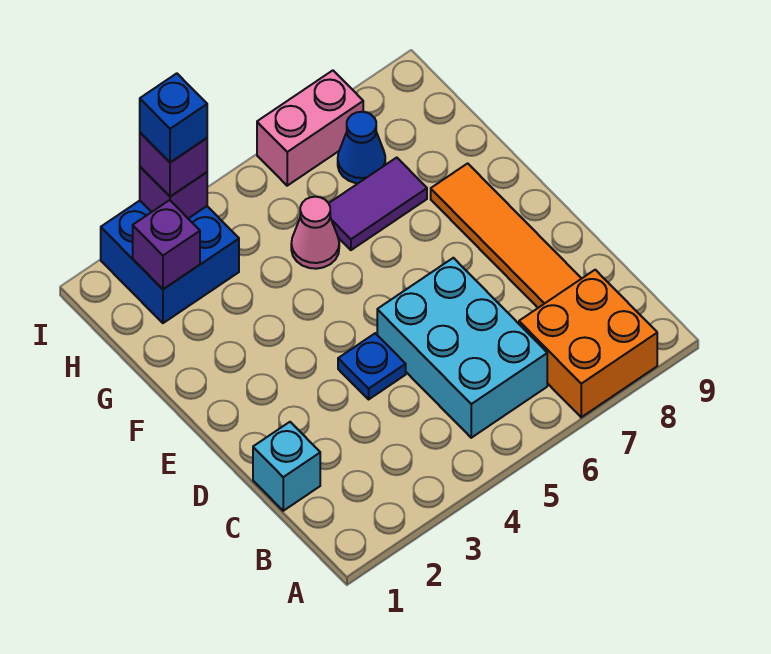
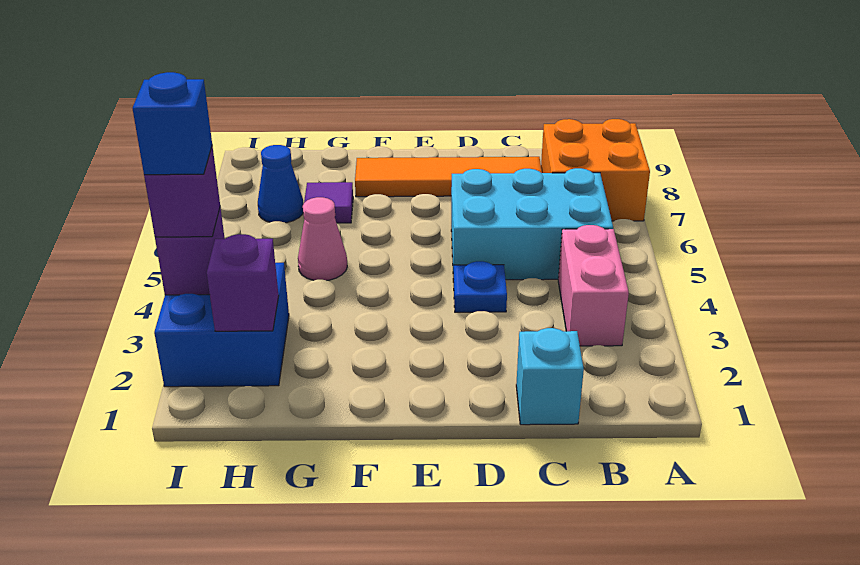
purple tile G6:G7 level 1 -> purple tile G7 level 1
pink brick I6:I7 level 1 -> pink brick B3:B4 level 1

